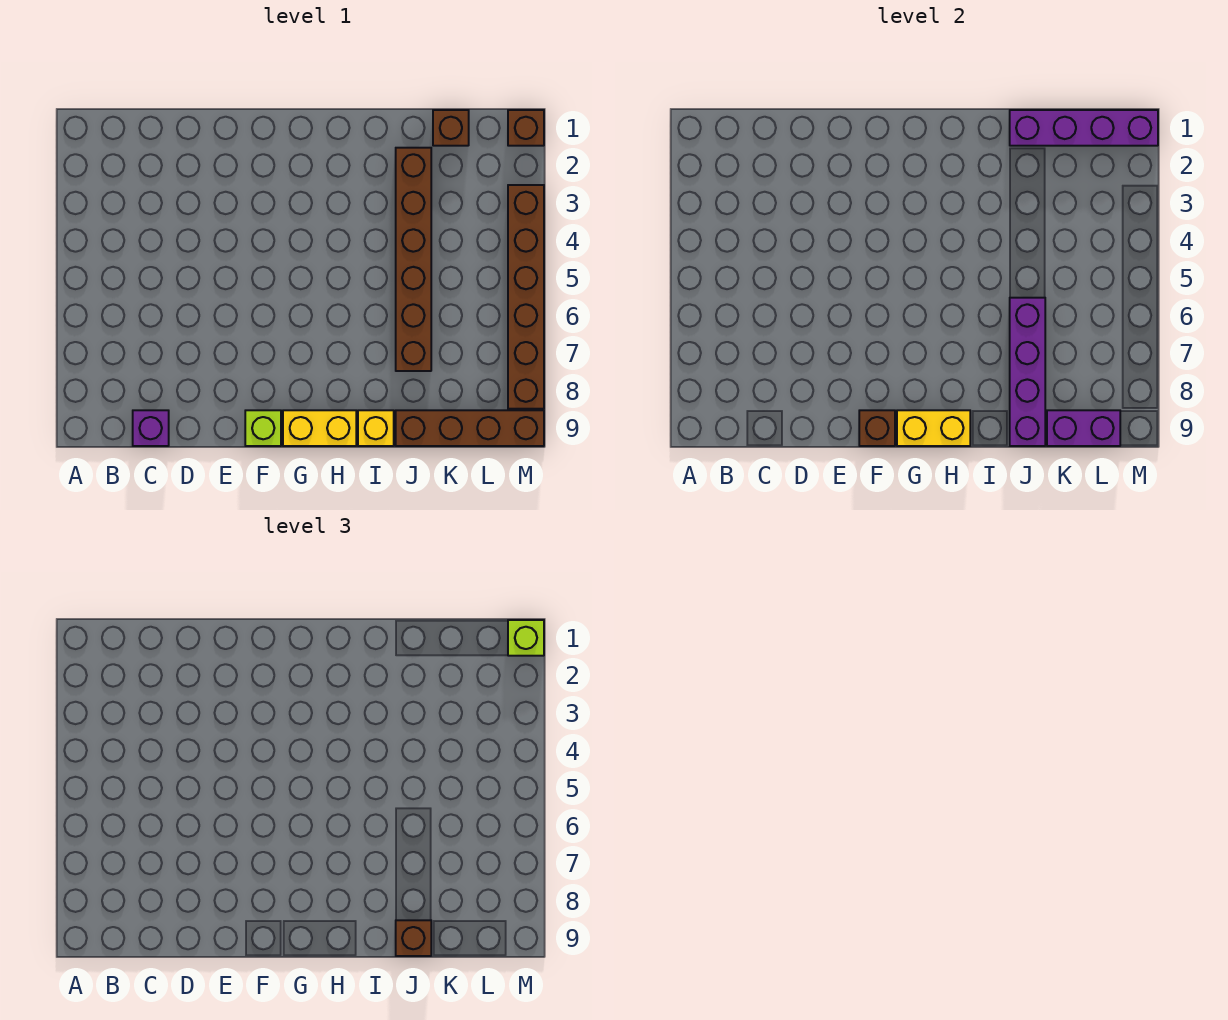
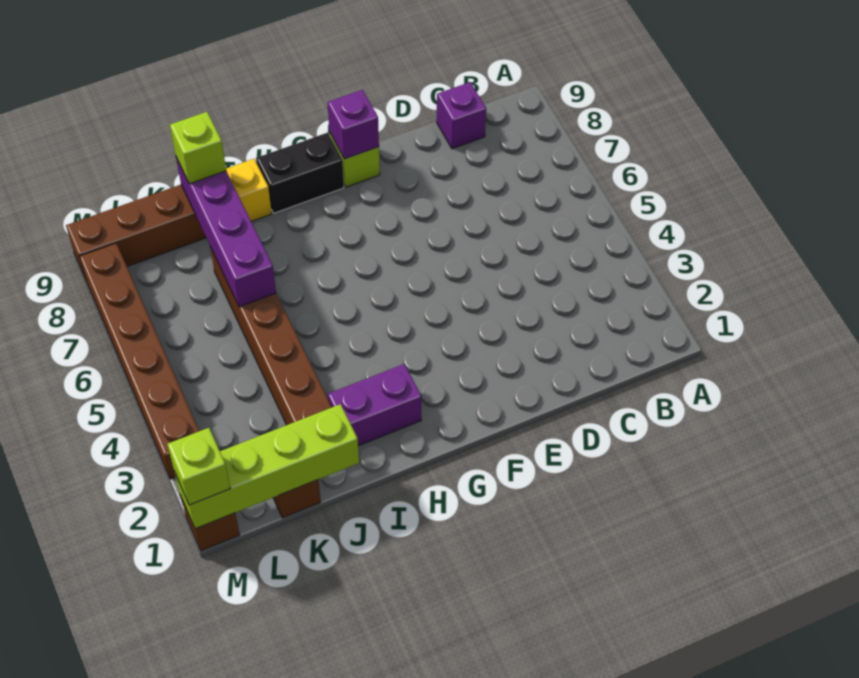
brown brick F9 level 2 -> purple brick F9 level 2
yellow brick G9:H9 level 1 -> black brick G9:H9 level 1
yellow brick G9:H9 level 2 -> none
purple brick J1:M1 level 2 -> lime brick J1:M1 level 2
brown brick J9 level 3 -> lime brick J9 level 3
purple brick K9:L9 level 2 -> purple brick H2:I2 level 1

